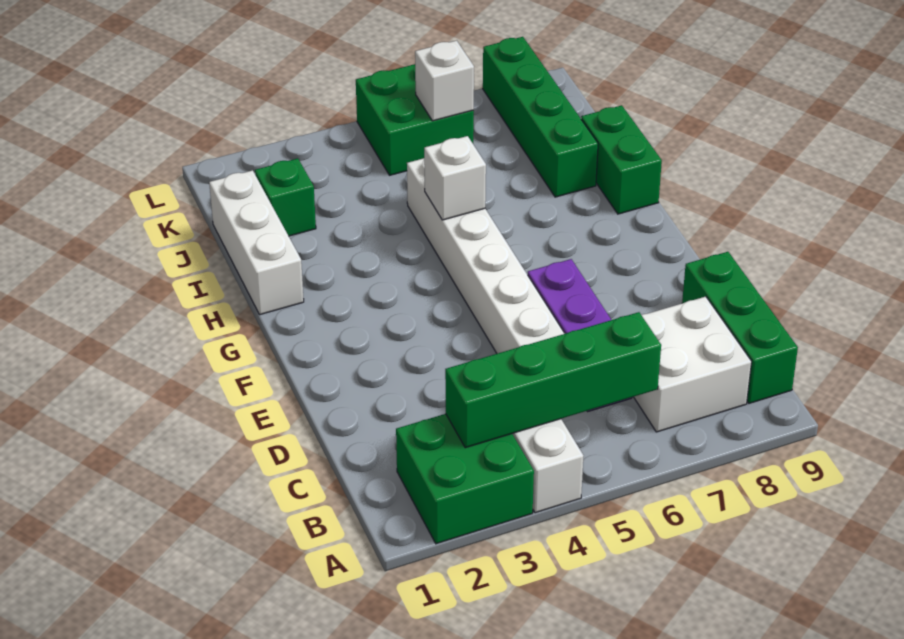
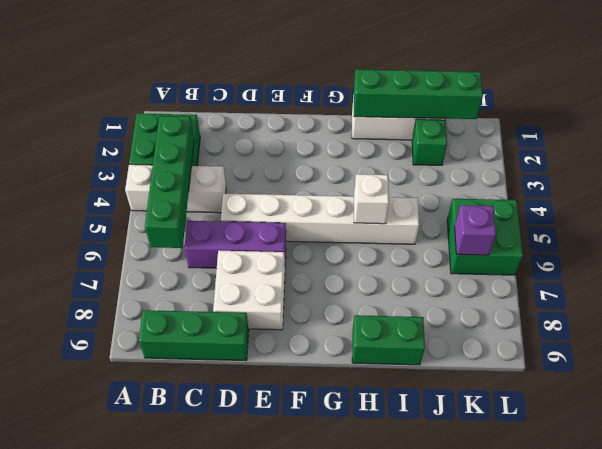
white brick B7:C8 level 1 -> white brick D7:E8 level 1
green brick I8:L8 level 1 -> green brick H1:K1 level 2
white brick K6 level 2 -> purple brick K6 level 2

